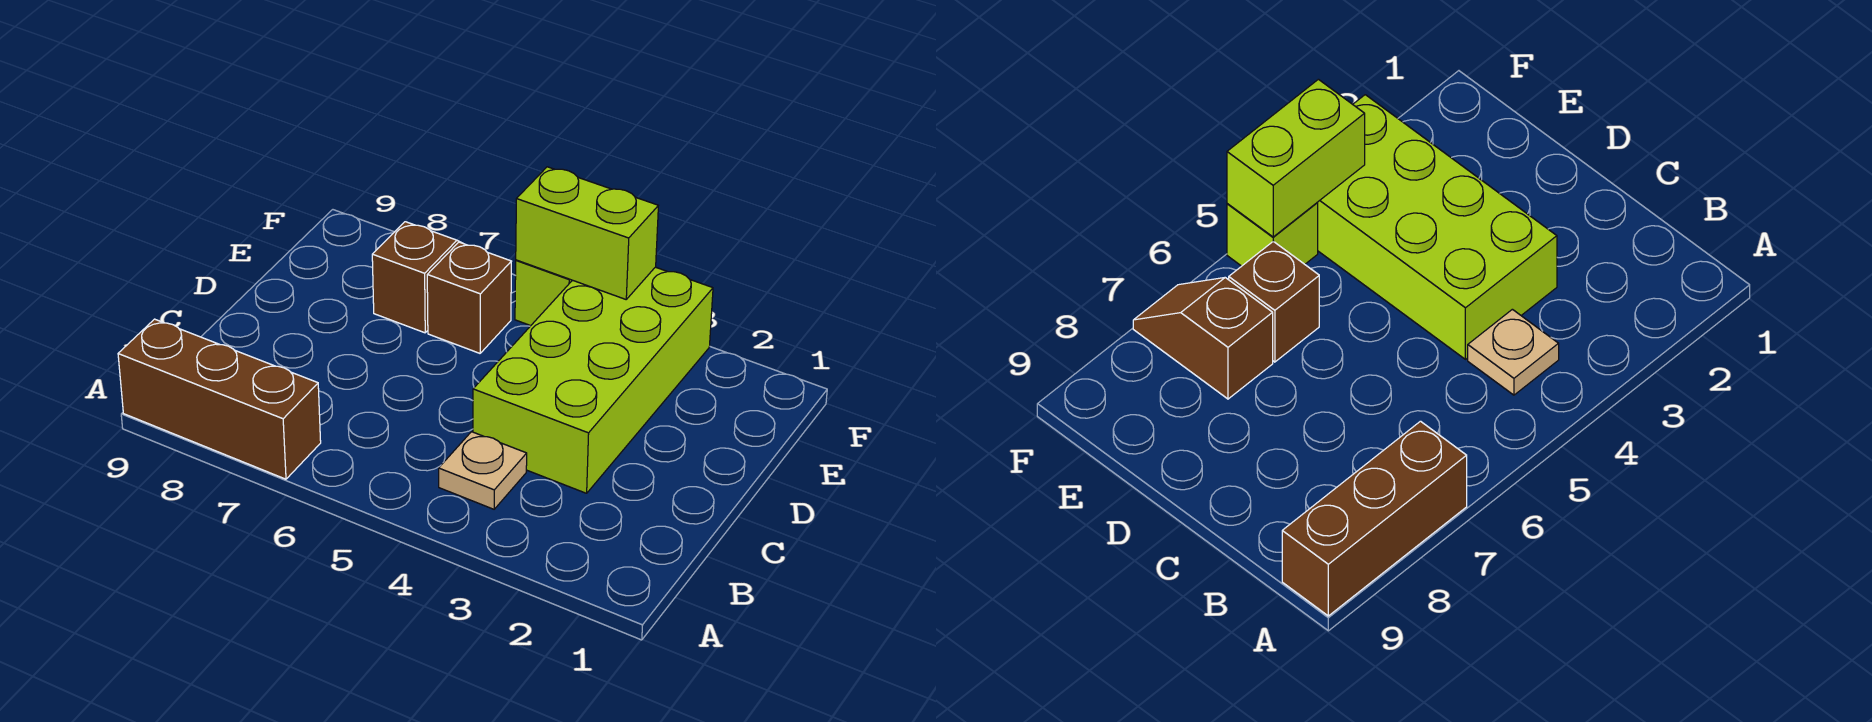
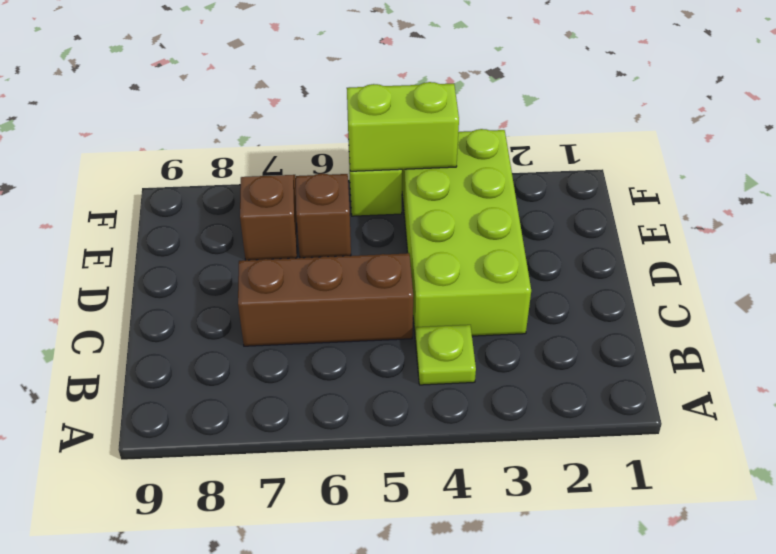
brown brick A7:A9 level 1 -> brown brick C5:C7 level 1
tan plate B4 level 1 -> lime plate B4 level 1

